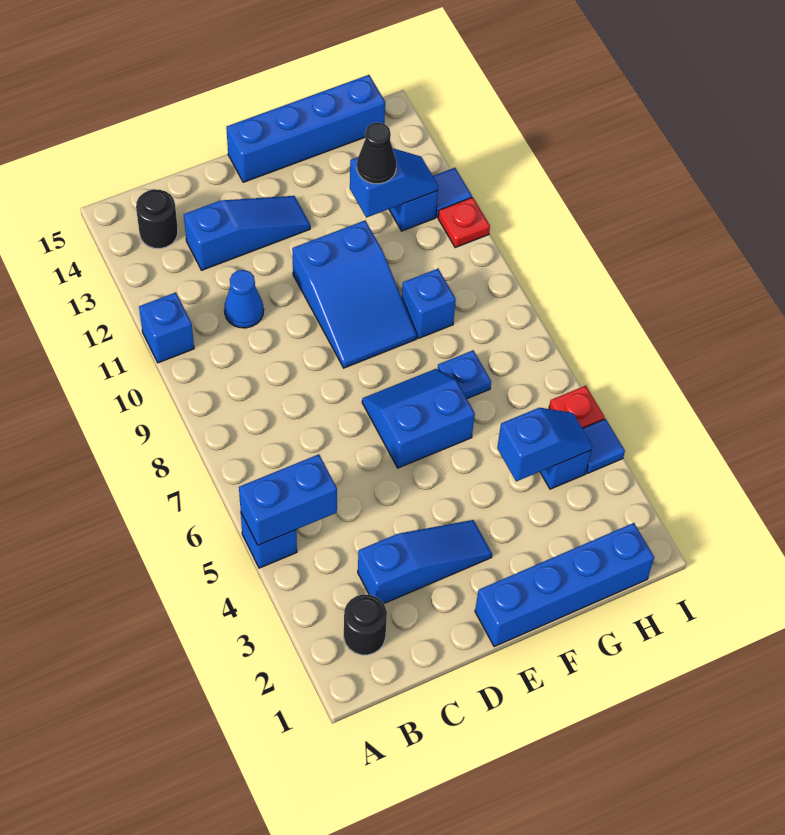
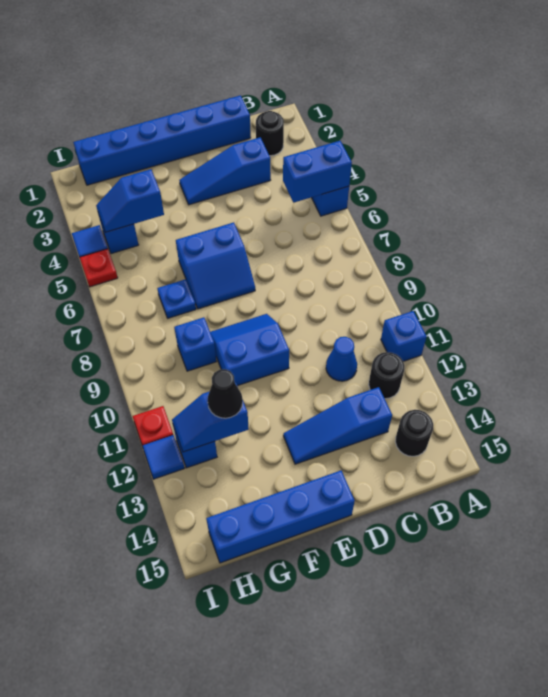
none -> black round brick B12 level 1
blue brick E1:H1 level 1 -> blue brick C1:H1 level 1
blue slope E9:F11 level 1 top 11 -> blue slope E9:F10 level 1 top 10

